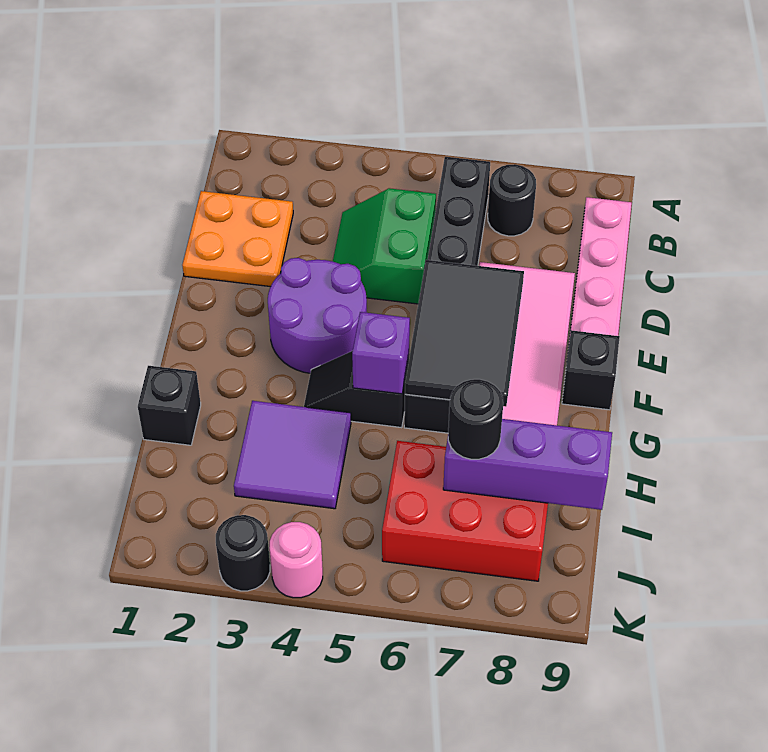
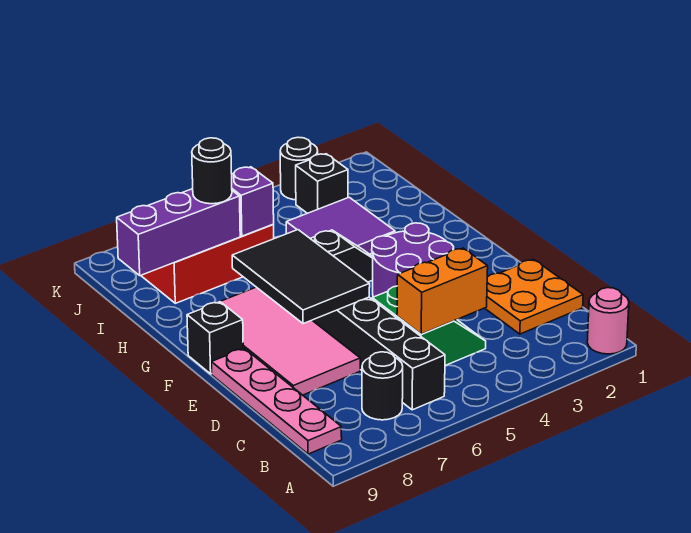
none -> orange brick C4:C5 level 2
purple brick G5 level 2 -> purple brick I6 level 2
black brick H1 level 1 -> black brick J3 level 1
pink round brick K4 level 1 -> pink round brick A1 level 1

